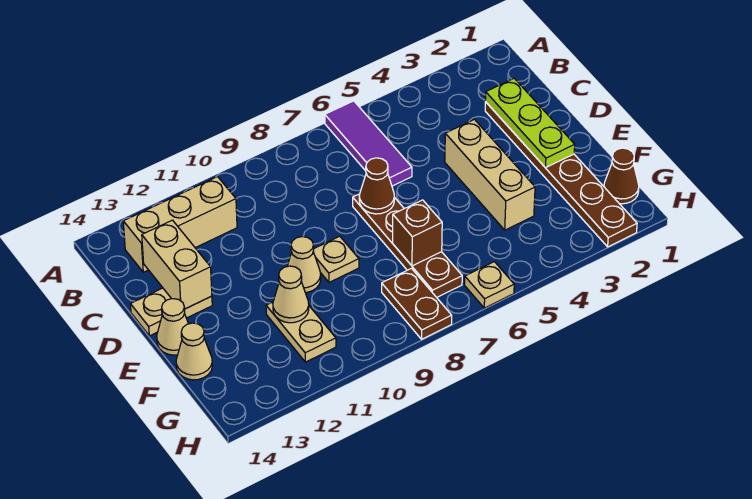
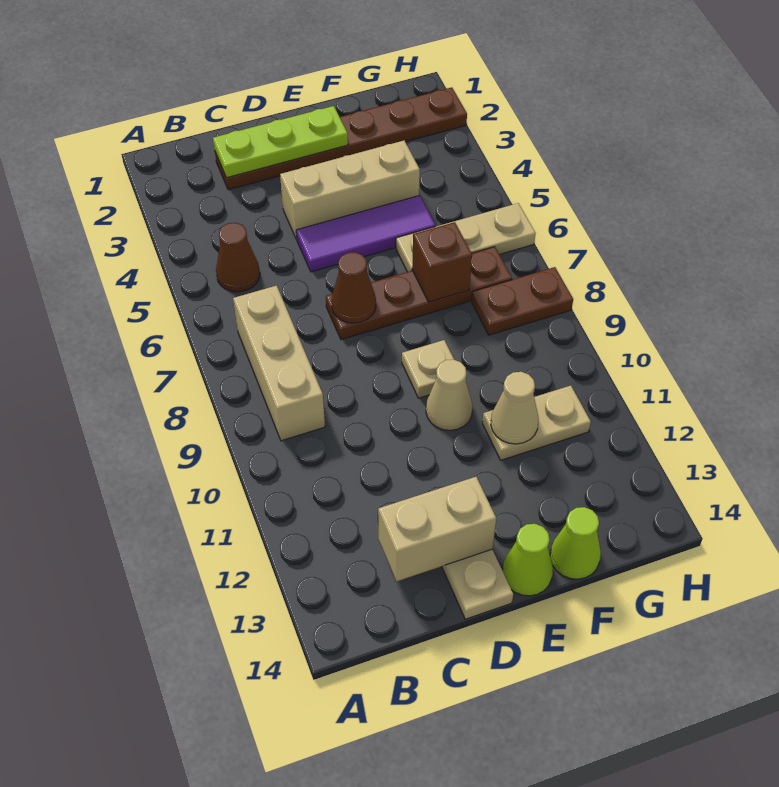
purple tile A6:C6 level 1 -> purple tile D5:F5 level 1
tan brick B11:B13 level 1 -> tan brick B7:B9 level 1
tan cone E14 level 1 -> lime cone E14 level 1
tan cone F14 level 1 -> lime cone F14 level 1
brown cone G1 level 1 -> brown cone B5 level 1
tan plate H6 level 1 -> tan plate F6:H6 level 1

